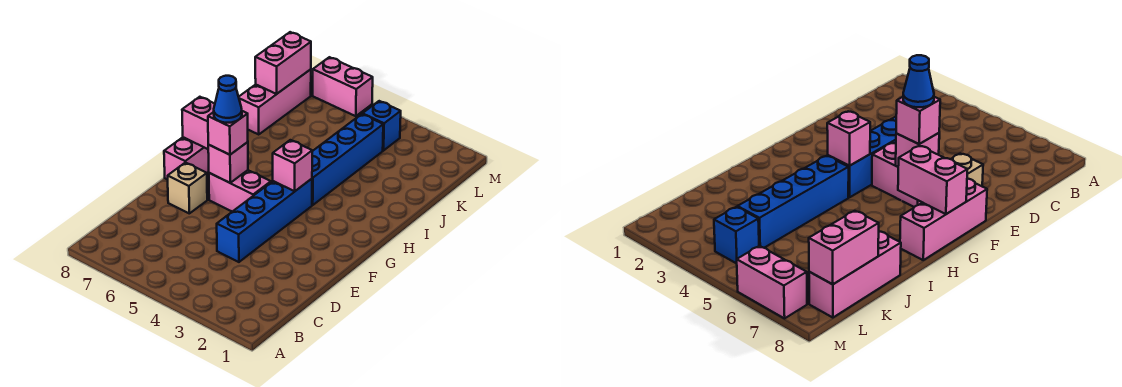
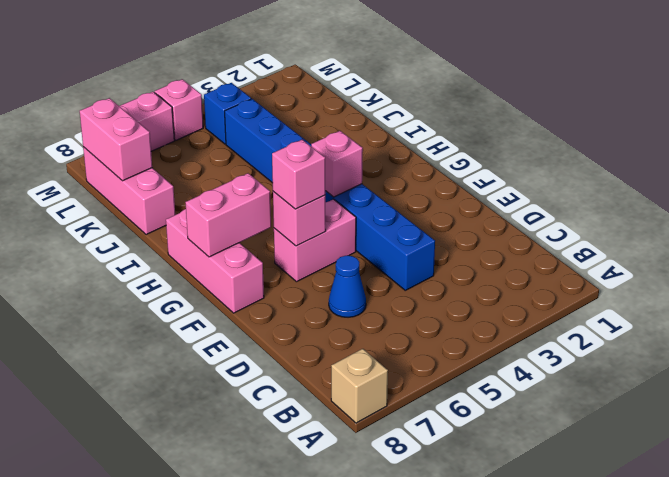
tan brick E7 level 1 -> tan brick A8 level 1
blue cone F6 level 4 -> blue cone D6 level 1
none -> pink brick M5 level 1

